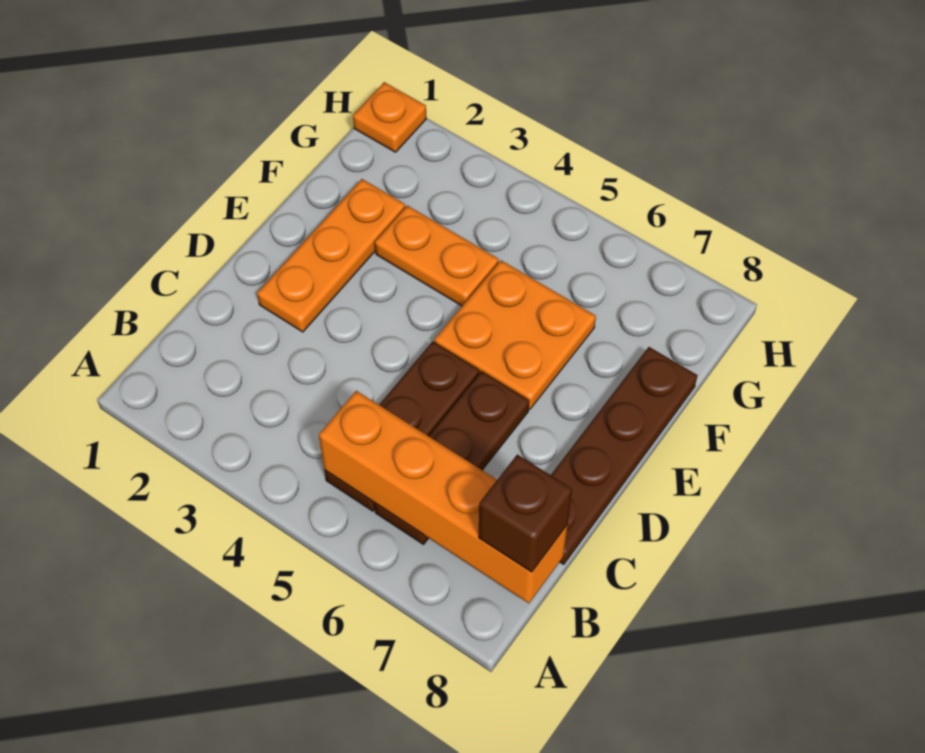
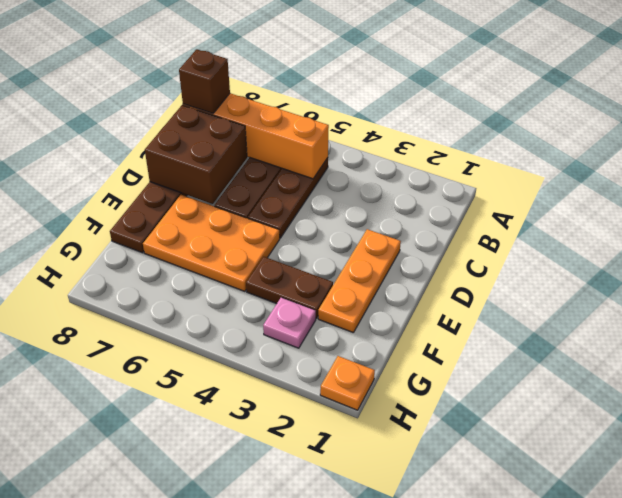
none -> brown brick C7:D8 level 2
orange plate E5:F6 level 1 -> orange plate E5:F7 level 1
orange plate F3:F4 level 1 -> brown plate F3:F4 level 1
none -> pink plate G3 level 1

